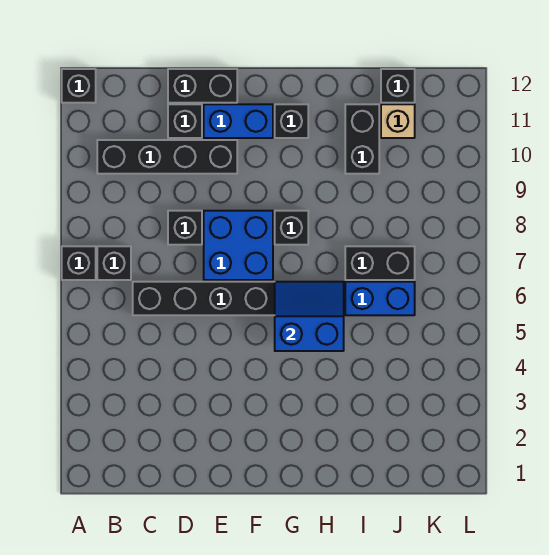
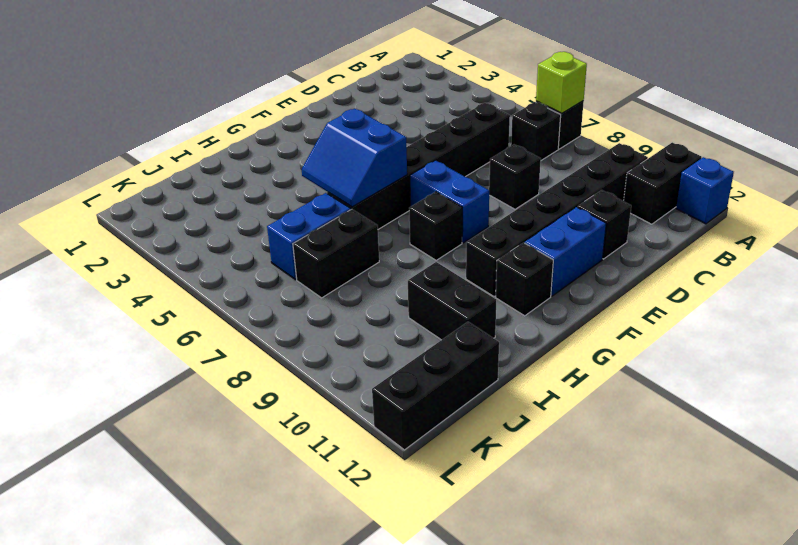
none -> lime brick A7 level 2
black brick A12 level 1 -> blue brick A12 level 1
black brick B10:E10 level 1 -> black brick B10:G10 level 1
black brick D12:E12 level 1 -> black brick A11:B11 level 1
blue brick E7:F8 level 1 -> blue brick F7:F8 level 1
blue slope G5:H6 level 2 top 5 -> blue slope G5:H6 level 2 top G
tan brick J11 level 1 -> none
black brick J12 level 1 -> black brick J12:L12 level 1

